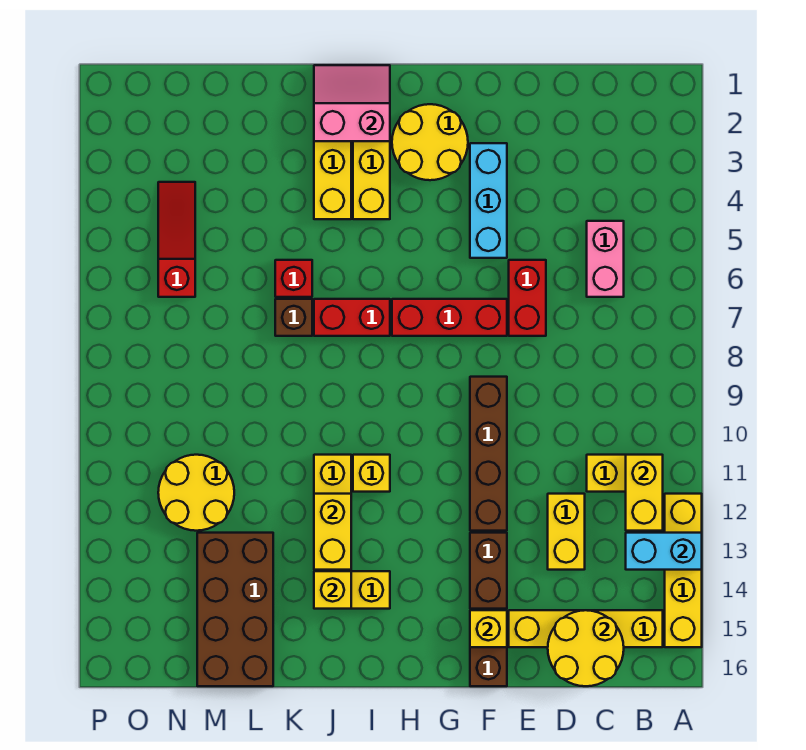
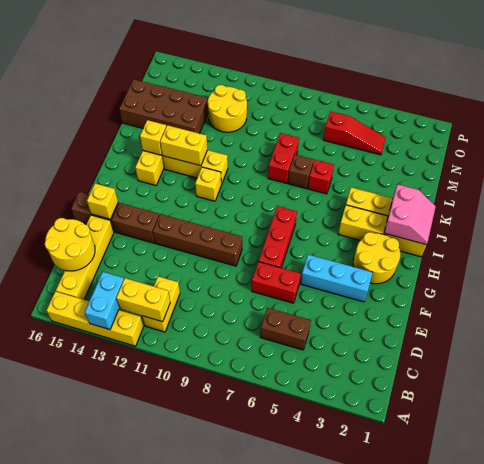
pink brick C5:C6 level 1 -> brown brick C5:C6 level 1
yellow brick D12:D13 level 1 -> none
red brick I7:J7 level 1 -> red brick K8:L8 level 1

